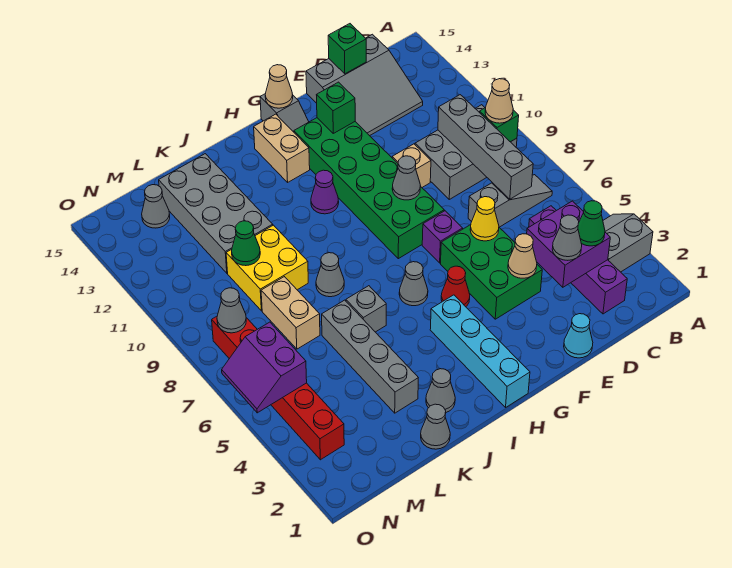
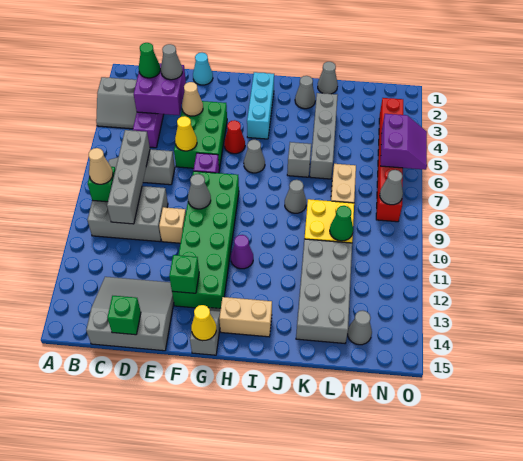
tan cone G15 level 2 -> yellow cone G15 level 2
cyan brick H1:H4 level 1 -> cyan brick H2:H4 level 1
tan brick H13:H14 level 1 -> tan brick H14:I14 level 1

